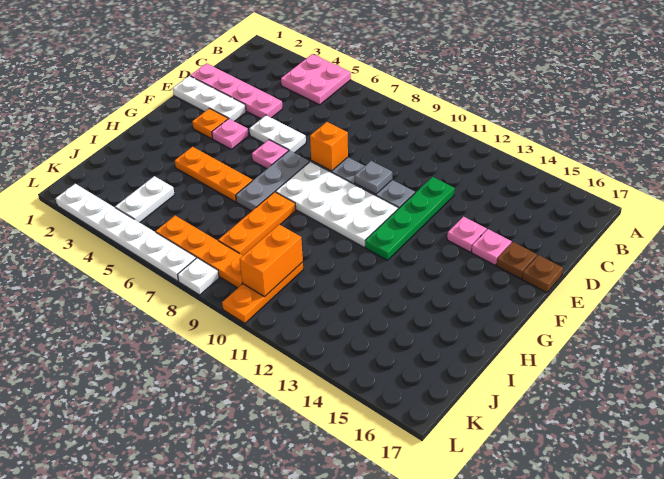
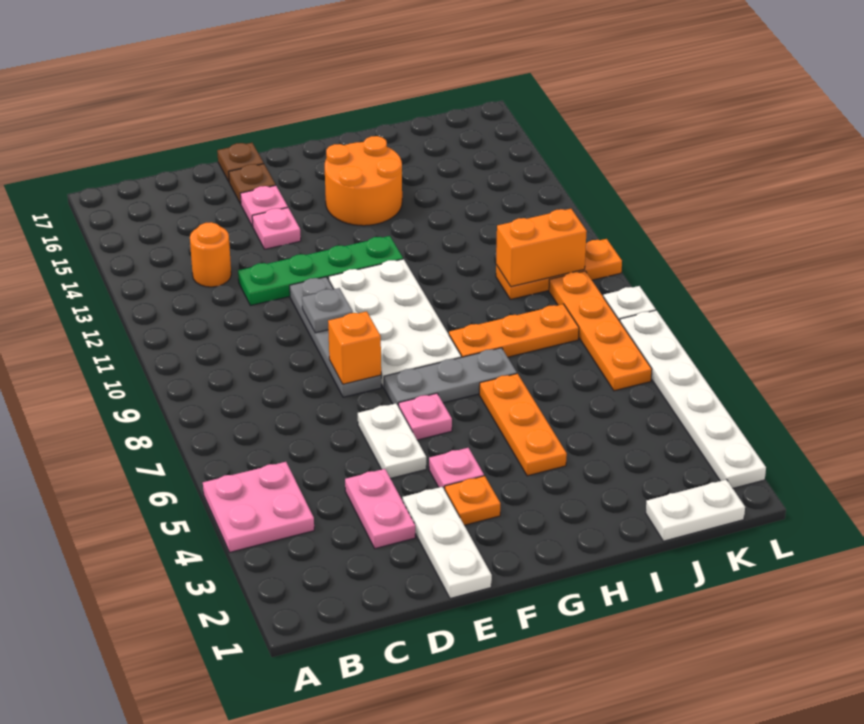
none -> orange round brick C13 level 1
pink plate D1:D4 level 1 -> pink plate D3:D4 level 1
none -> orange round brick G14:H15 level 1
white plate J4:K4 level 1 -> white plate J1:K1 level 1

